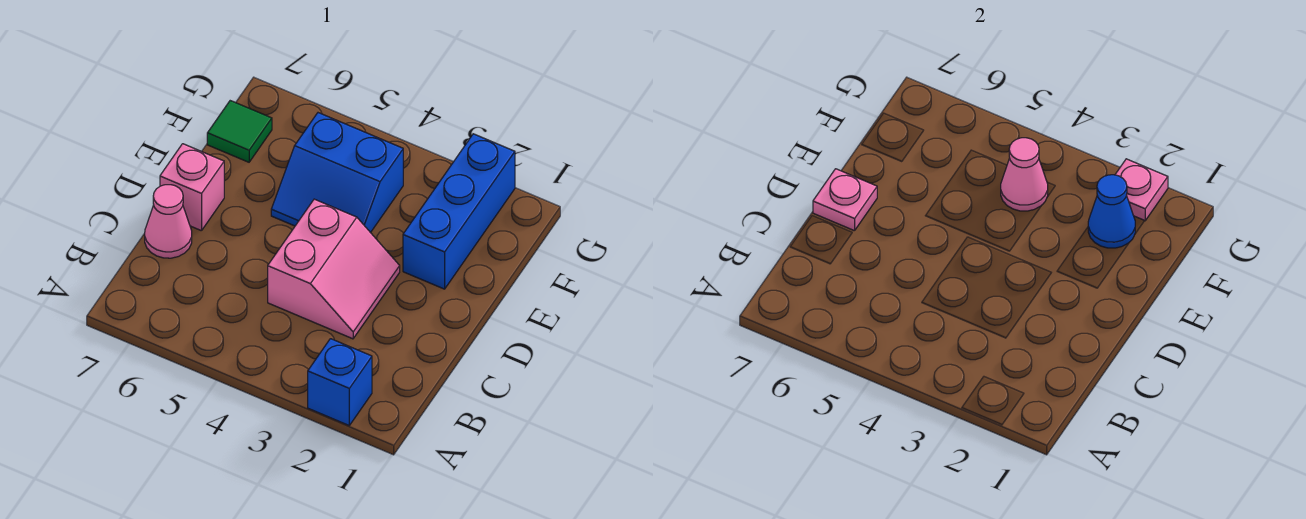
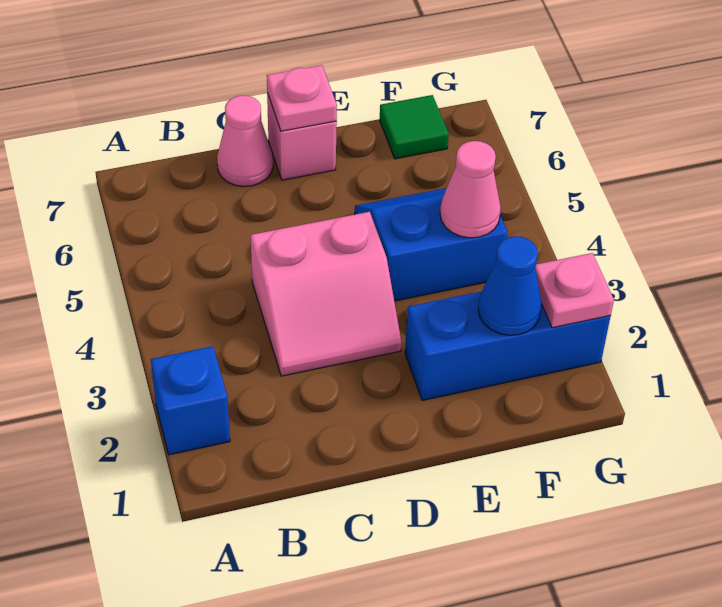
blue slope E4:F5 level 1 top F -> blue slope E4:F5 level 1 top 4

